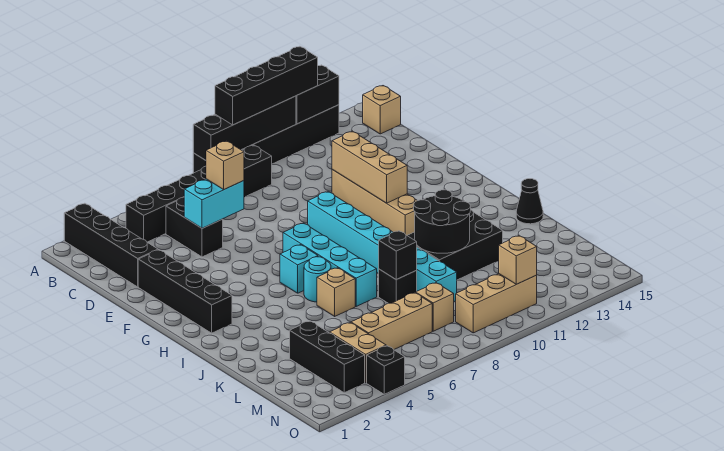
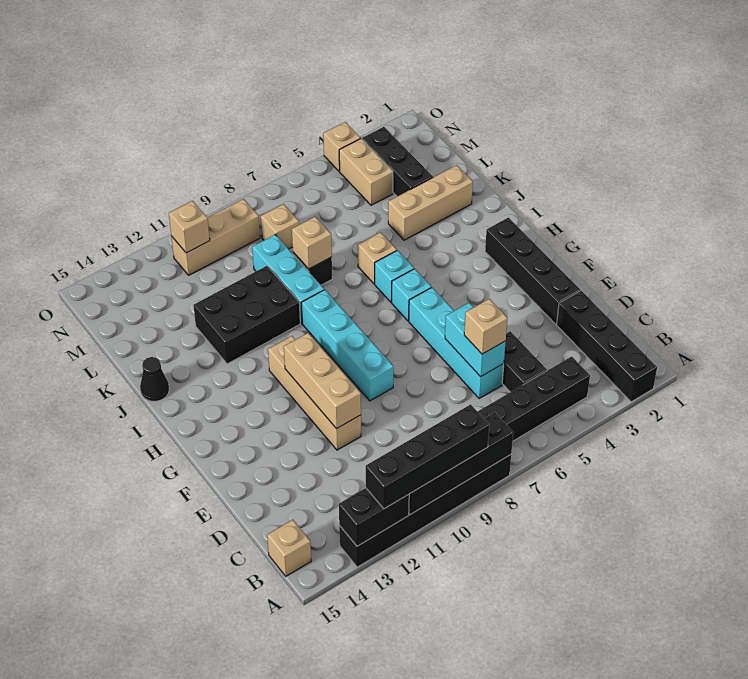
cyan brick D5:D6 level 2 -> cyan brick D6:E6 level 2
cyan brick G7:J7 level 1 -> cyan brick D6:G6 level 1
cyan round brick I6 level 1 -> cyan brick I6 level 1
black round brick J10:K11 level 2 -> none
black brick K8 level 2 -> tan brick K8 level 2
tan brick M5:M7 level 1 -> tan brick K2:K4 level 1
black brick O4 level 1 -> tan brick O4 level 1

